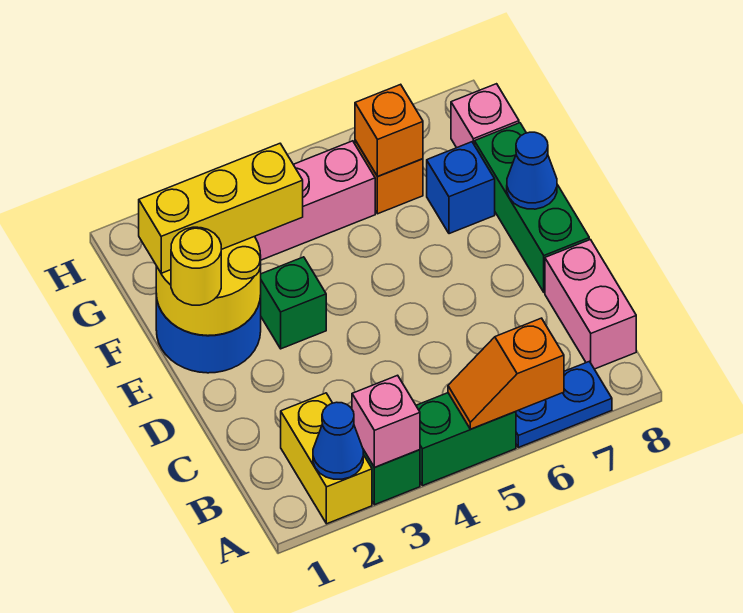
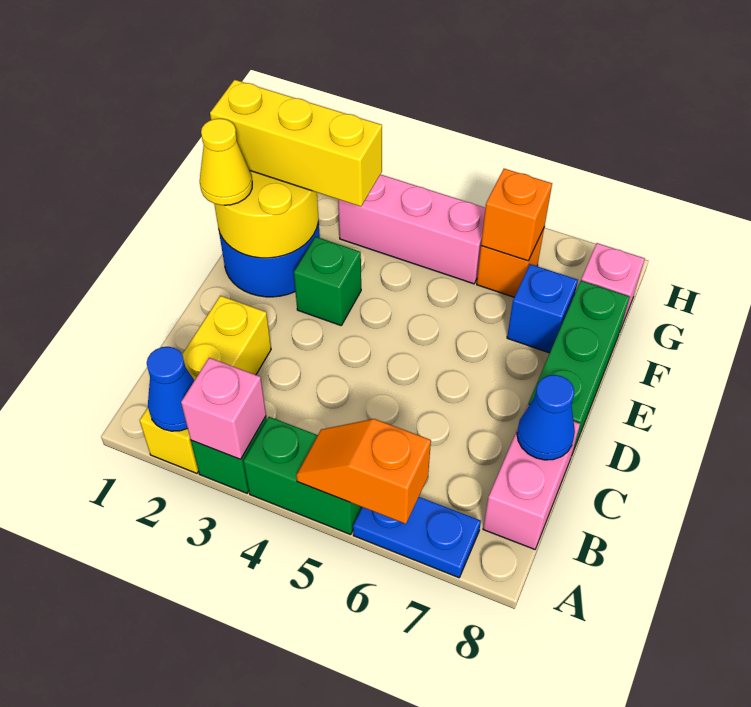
yellow brick A2:B2 level 1 -> yellow brick A2:C2 level 1
yellow round brick E1 level 3 -> yellow cone E1 level 3
blue cone E8 level 2 -> blue cone C8 level 2

